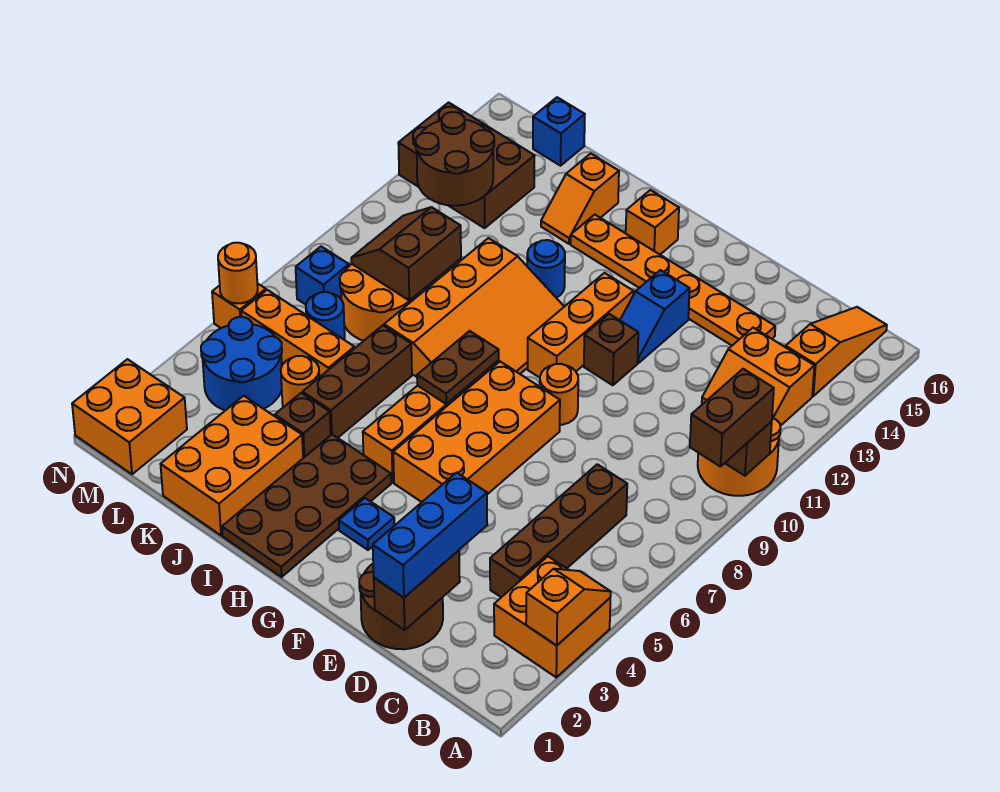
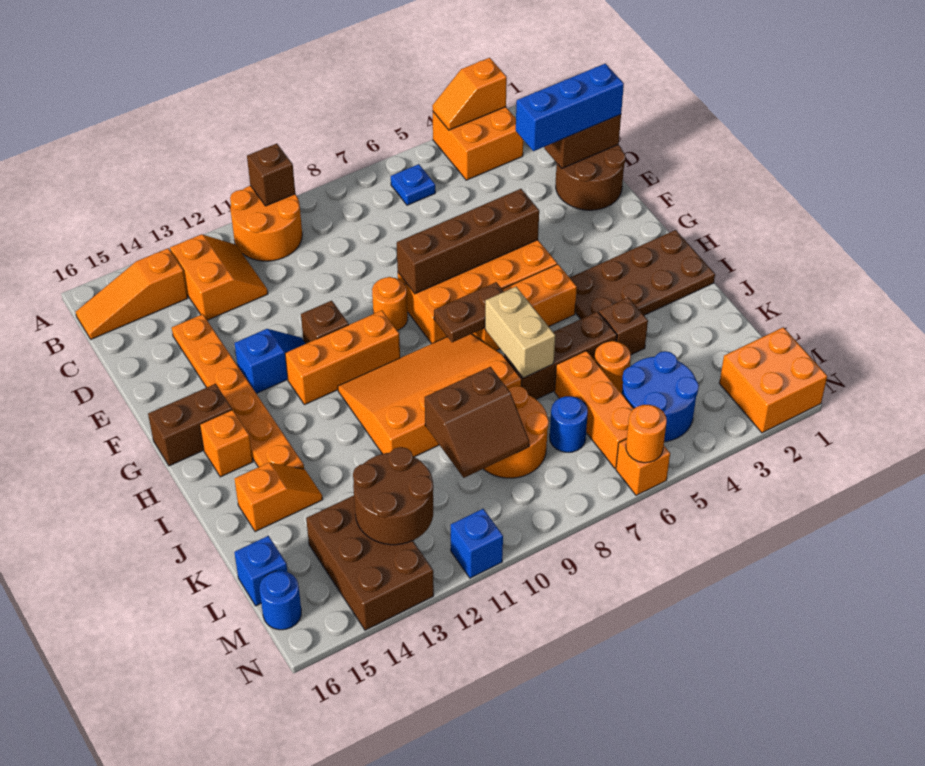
brown brick A9:A10 level 3 -> brown brick G15:G16 level 1
brown brick C4:C7 level 1 -> brown brick F5:F8 level 2
blue plate G3 level 1 -> blue plate B6 level 1
none -> tan brick I7:J7 level 2
blue round brick I12 level 1 -> blue round brick M16 level 1
orange brick J1:K3 level 1 -> none
blue brick M8 level 1 -> blue brick N11 level 1

